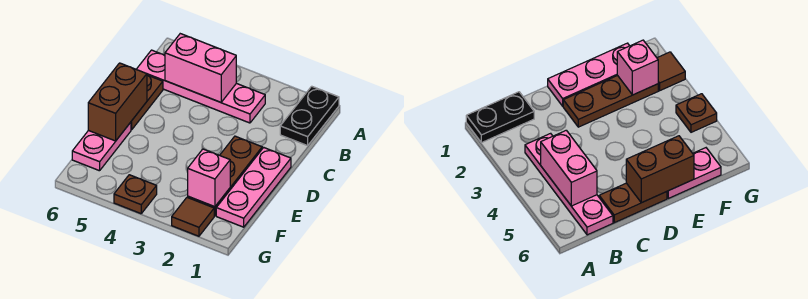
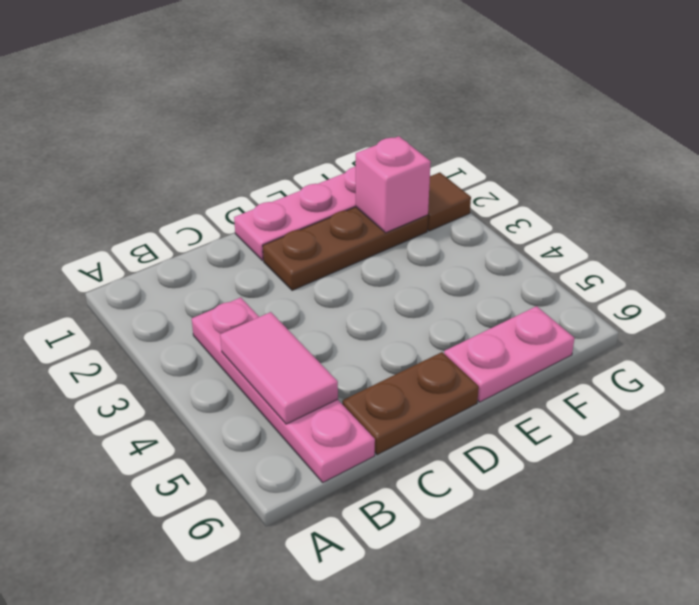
black plate A1:B1 level 1 -> none
pink brick B4:B5 level 2 -> pink tile B4:B5 level 2
brown brick D6:E6 level 2 -> none
brown plate G4 level 1 -> none

